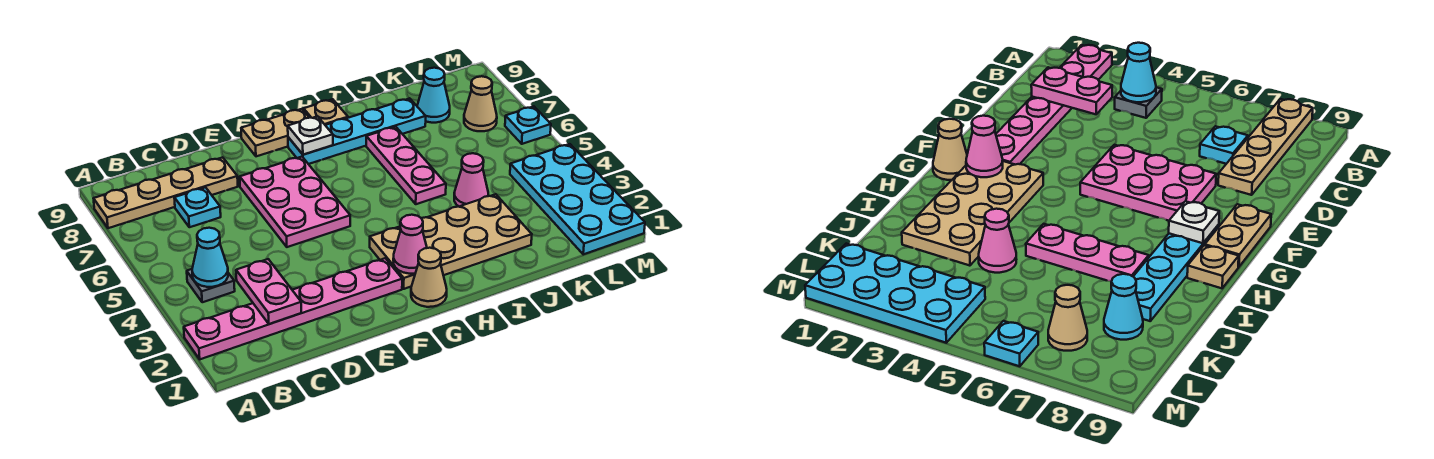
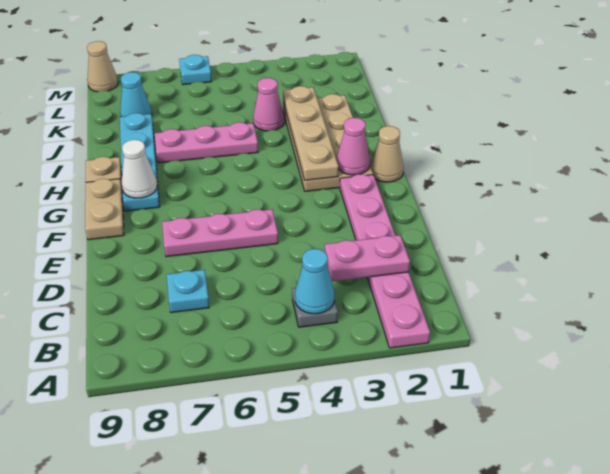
tan plate A8:D8 level 1 -> tan plate G3:J3 level 2
pink plate E5:F7 level 1 -> pink plate E5:E7 level 1
white plate G8 level 2 -> white cone G8 level 2
cyan plate L1:M4 level 1 -> none
tan cone L7 level 1 -> tan cone M9 level 1

